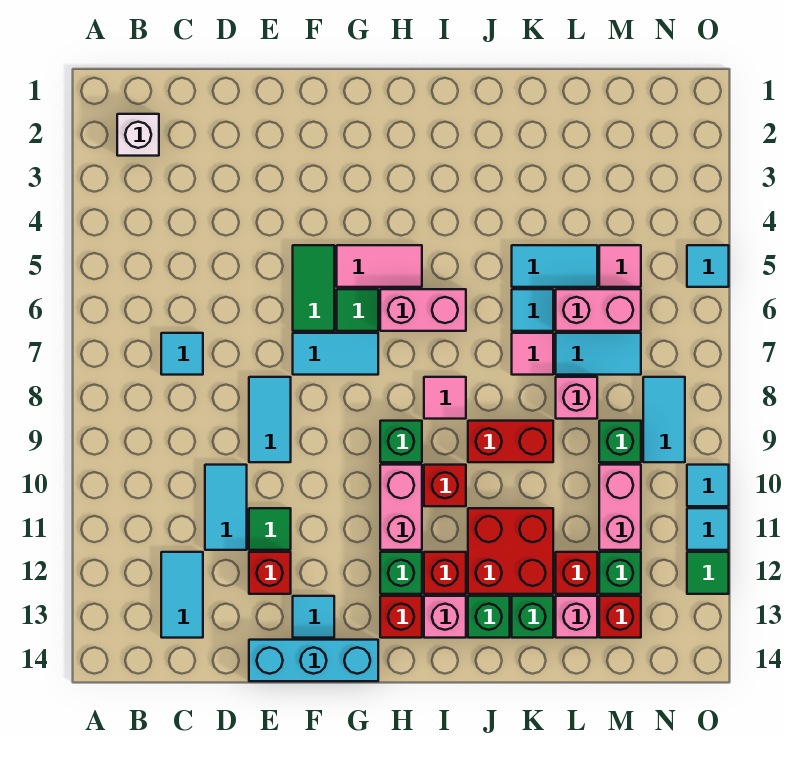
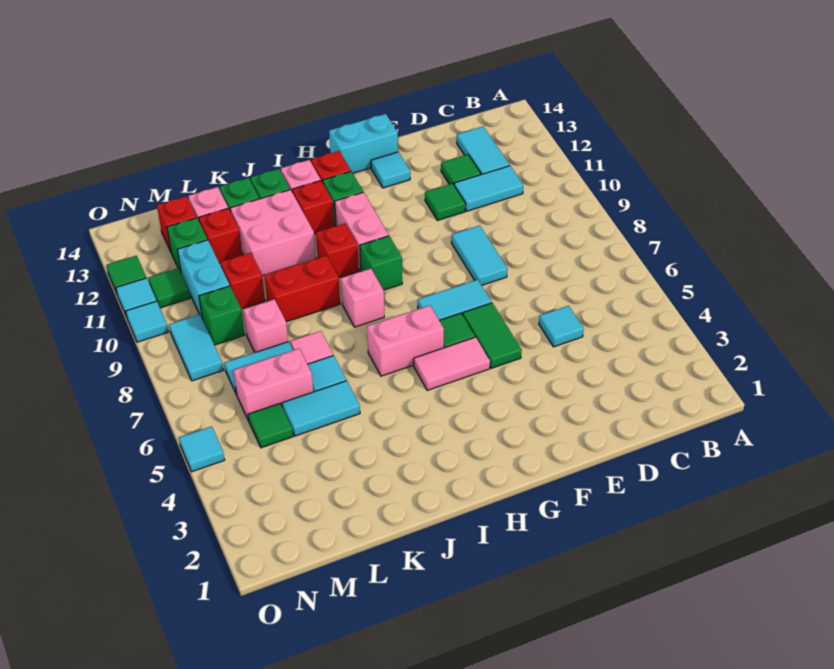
white brick B2 level 1 -> none
cyan tile C7 level 1 -> cyan tile D5 level 1
cyan tile D10:D11 level 1 -> cyan tile C11:D11 level 1
none -> green tile D12 level 1
red brick E12 level 1 -> red brick L10 level 1
cyan brick E14:G14 level 1 -> cyan brick F14:G14 level 1
pink tile I8 level 1 -> pink brick I8 level 1
red brick J11:K12 level 1 -> pink brick J11:K12 level 1
pink tile M5 level 1 -> green tile M5 level 1
pink brick M10:M11 level 1 -> cyan brick M10:M11 level 1
none -> green tile N11 level 1

